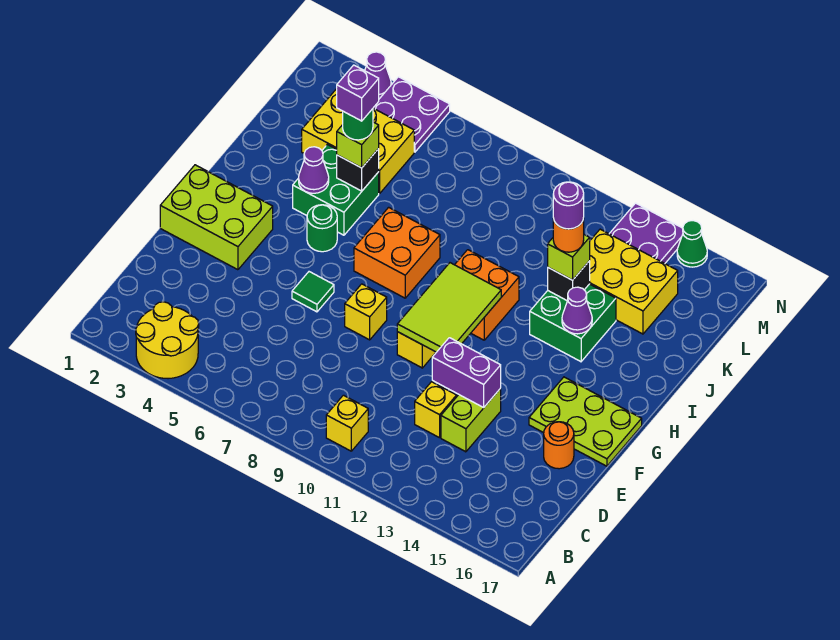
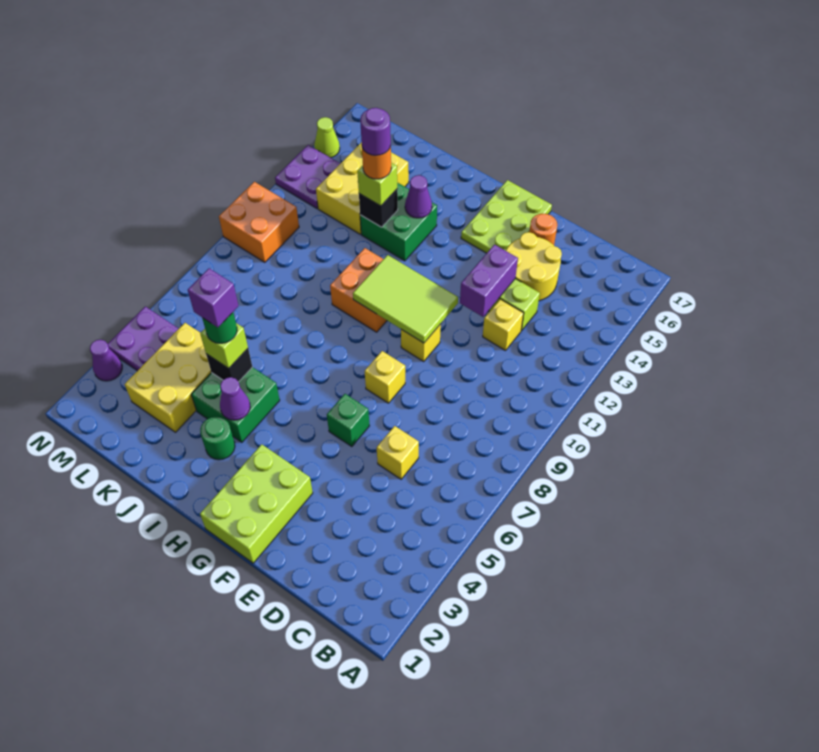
yellow round brick A3:B4 level 1 -> yellow round brick D14:E15 level 1
yellow brick B10 level 1 -> yellow brick D6 level 1
green tile F6 level 1 -> green brick F6 level 1
green round brick H5 level 1 -> green round brick I3 level 1
orange brick H7:I8 level 1 -> orange brick M10:N11 level 1
green cone N15 level 1 -> lime cone N15 level 1

